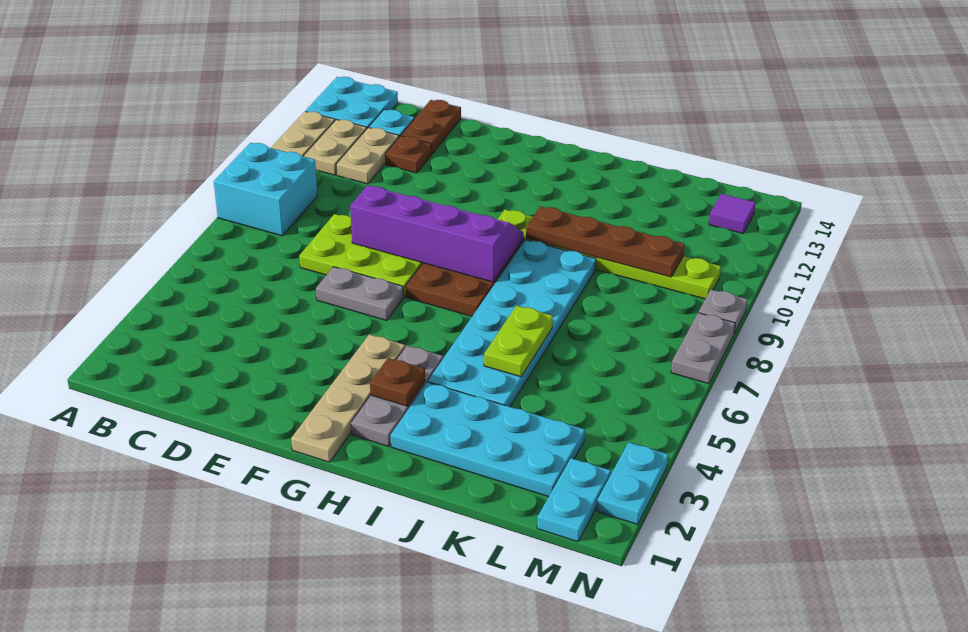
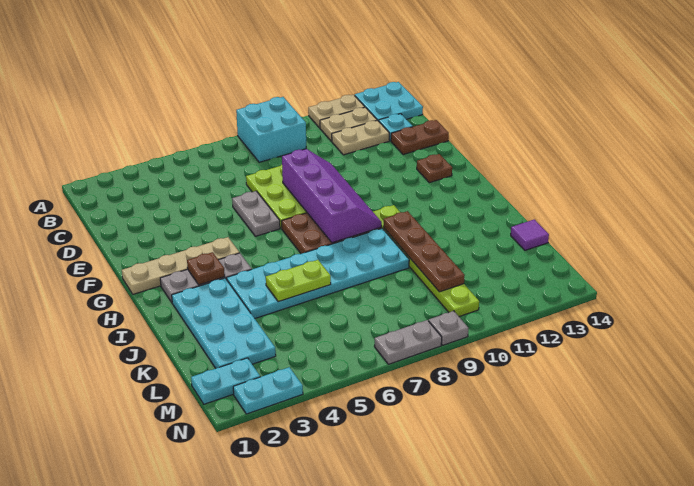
brown plate D12 level 1 -> brown plate F13 level 1
purple tile M13 level 1 -> purple tile K14 level 1

